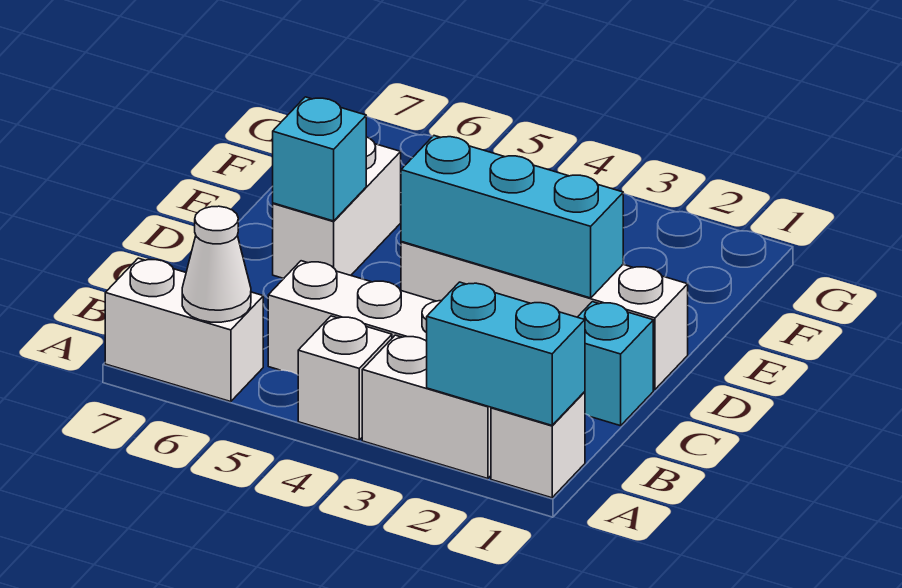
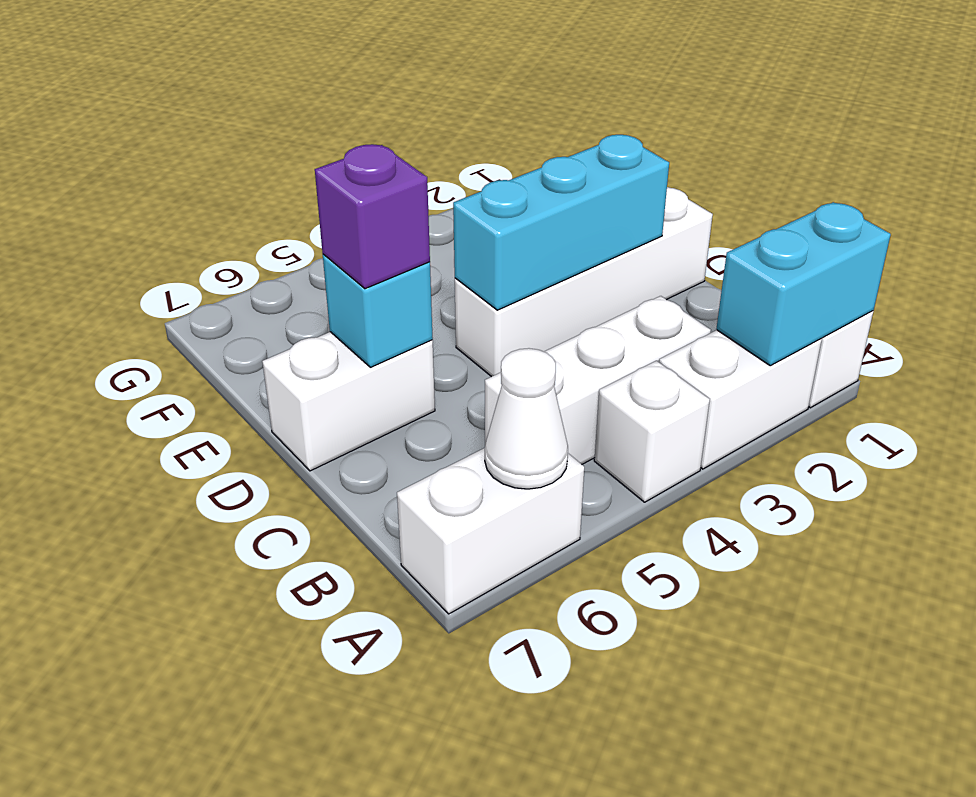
cyan brick C1 level 1 -> none
white brick D6:E6 level 1 -> white brick D6:D7 level 1
none -> purple brick D6 level 3

